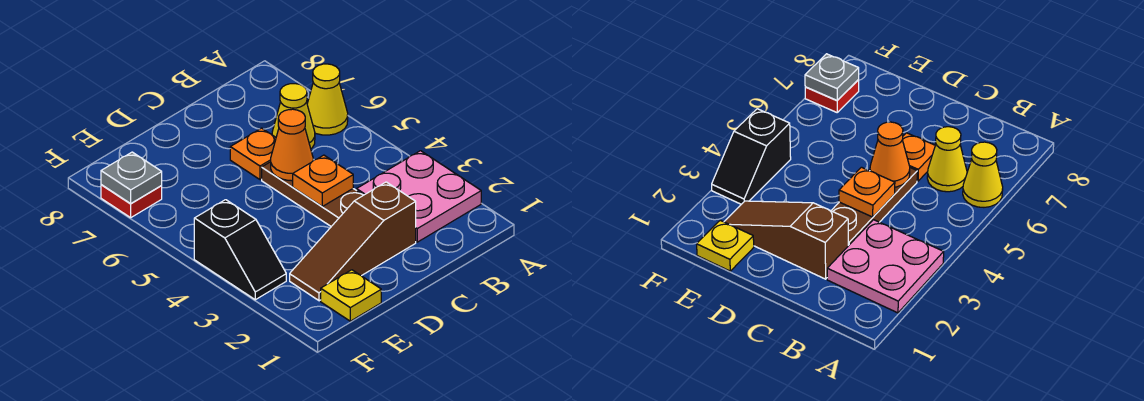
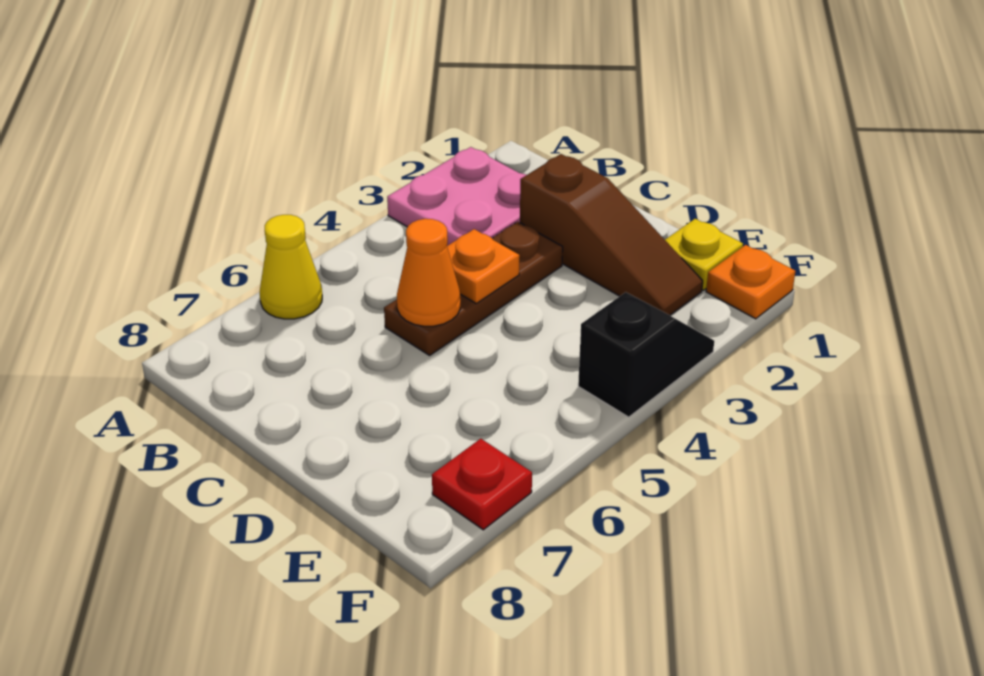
yellow cone B6 level 1 -> none
orange plate C6 level 1 -> orange plate F1 level 1
grey plate F7 level 2 -> none

